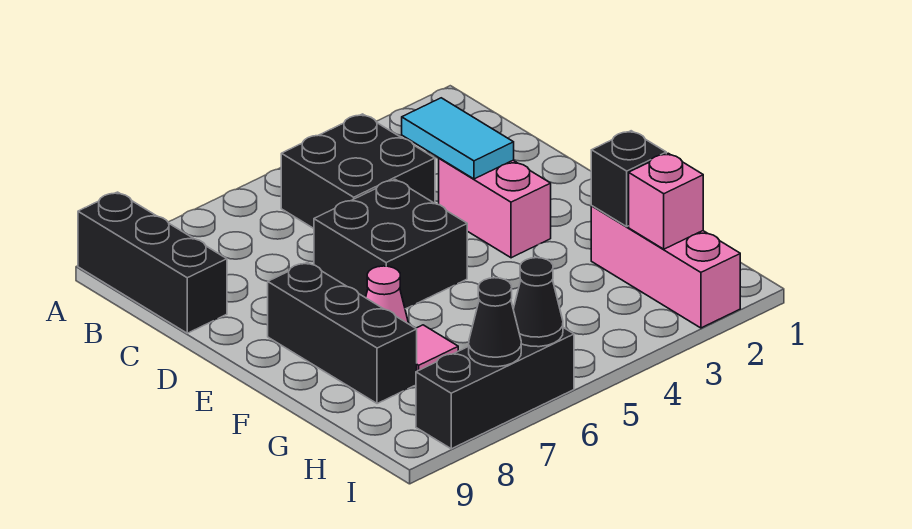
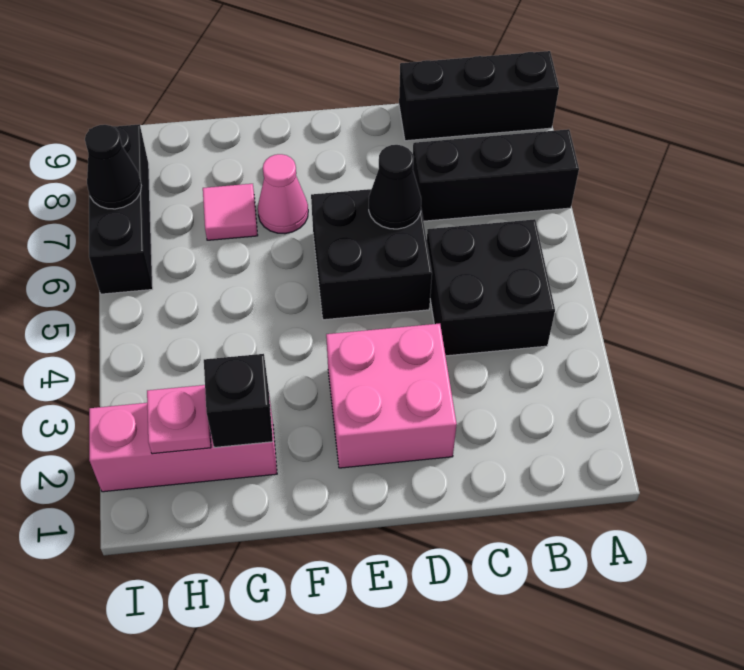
cyan tile C3:D3 level 2 -> none
pink brick D3:E3 level 1 -> pink brick D2:E3 level 1
black brick E8:G8 level 1 -> black brick A7:C7 level 1
pink brick H2 level 2 -> pink plate H2 level 2
black cone I6 level 2 -> black cone D6 level 2

